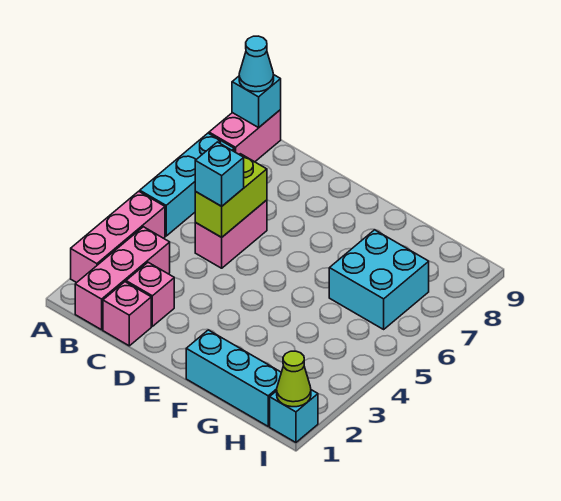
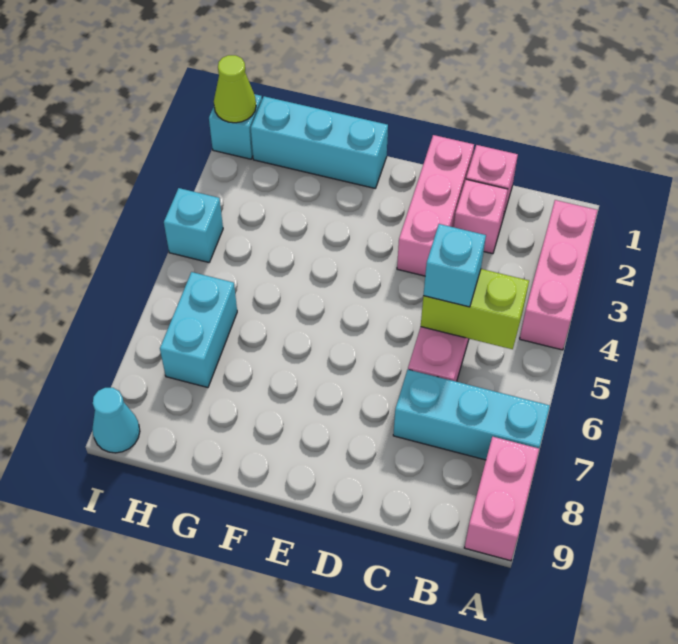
cyan brick A5:A7 level 1 -> cyan brick A7:C7 level 1
cyan brick A9 level 2 -> cyan brick I4 level 1
cyan cone A9 level 3 -> cyan cone I9 level 1
pink brick B1:B3 level 1 -> pink brick D1:D3 level 1
lime brick C5:C6 level 2 -> lime brick B5:C5 level 2
cyan brick G6:H7 level 1 -> cyan brick H6:H7 level 1

